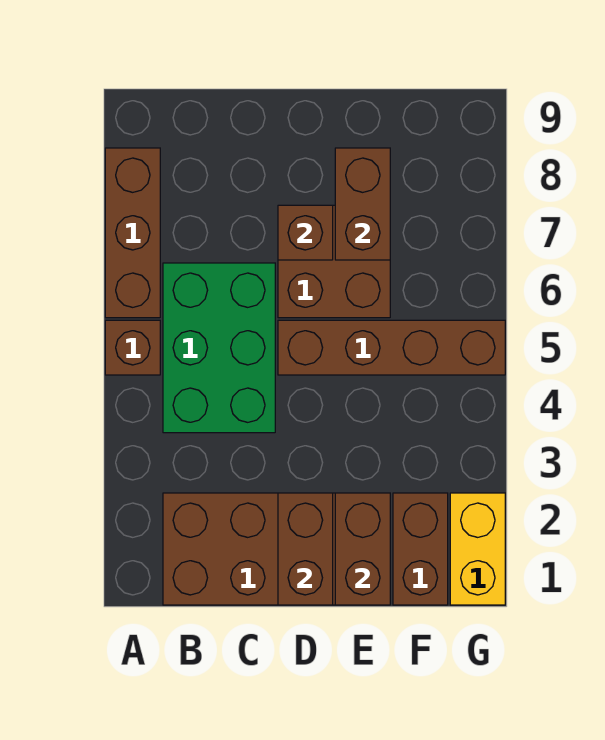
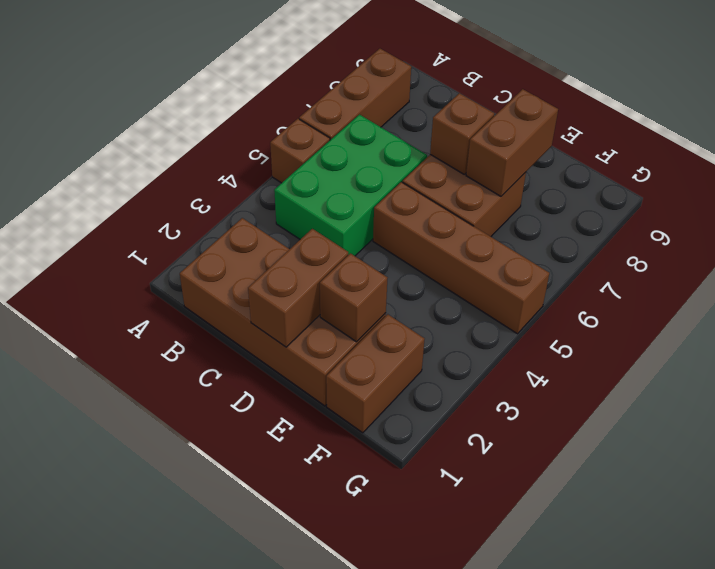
brown brick E1:E2 level 2 -> brown brick E2 level 2
yellow brick G1:G2 level 1 -> none

